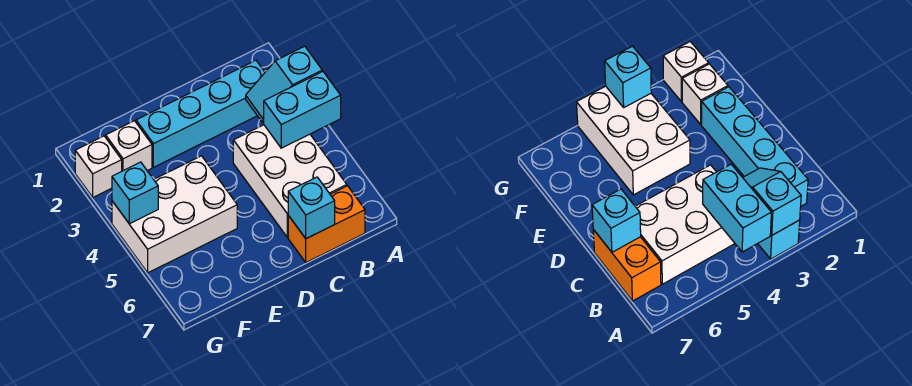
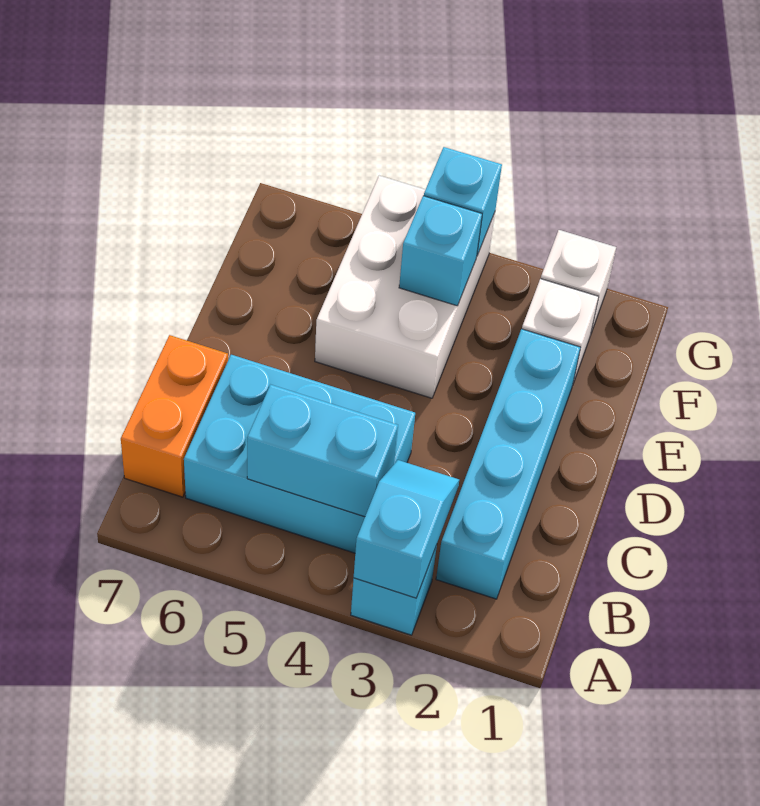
cyan brick A4:B4 level 2 -> cyan brick B4:B5 level 2
white brick B4:C6 level 1 -> cyan brick B4:C6 level 1
cyan brick C7 level 2 -> cyan brick F4 level 2

